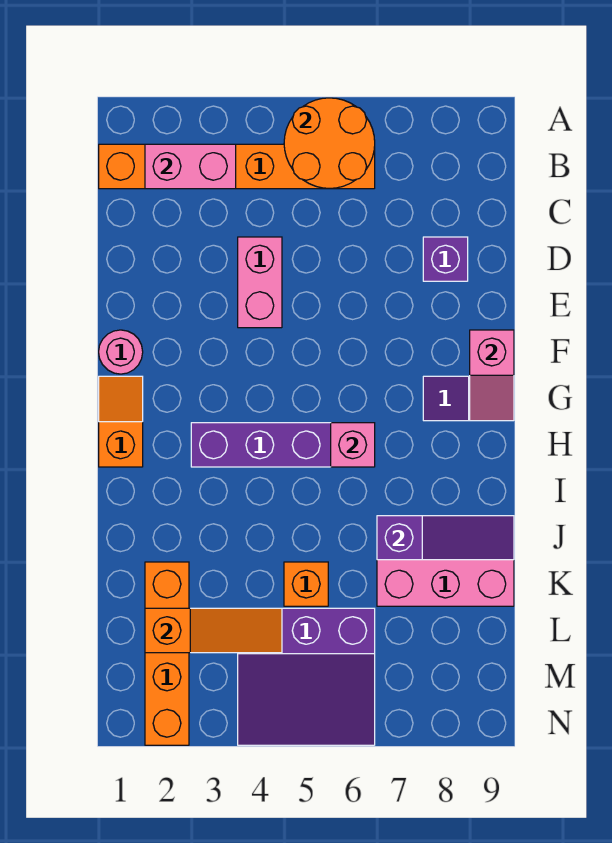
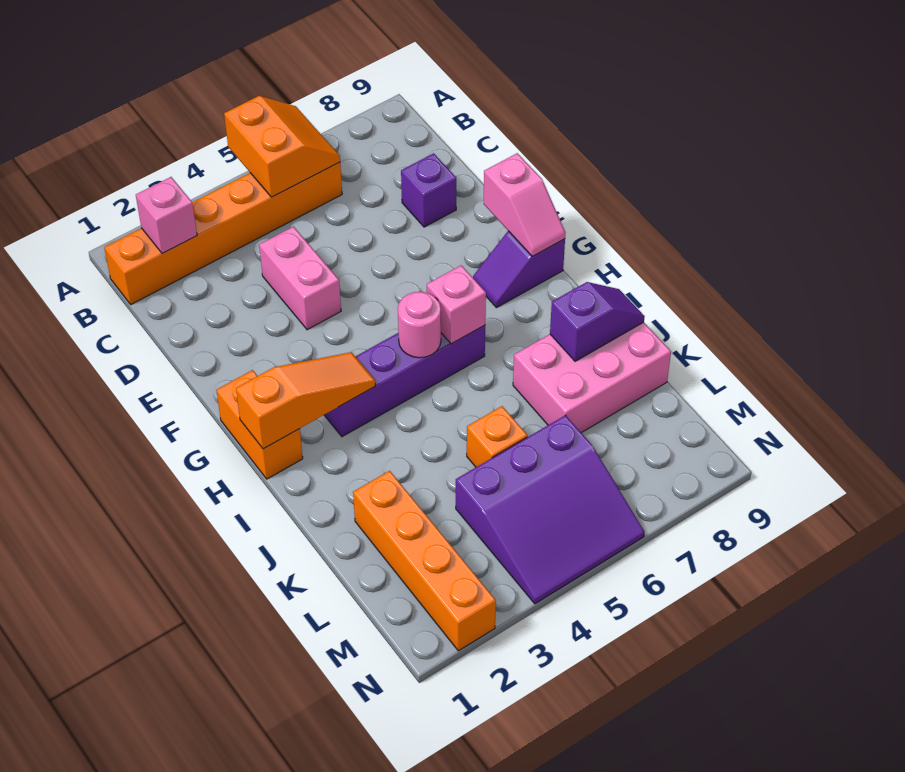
orange round brick A5:B6 level 2 -> orange slope A5:B6 level 2 top 5
pink brick B2:B3 level 2 -> pink brick B2 level 2
pink round brick F1 level 1 -> pink round brick H5 level 2
orange slope G1:H1 level 1 top H -> orange brick G1:H1 level 1
purple slope J7:J9 level 2 top 7 -> purple slope J8:J9 level 2 top 8
orange slope L2:L4 level 2 top 2 -> orange slope H1:H3 level 2 top 1

